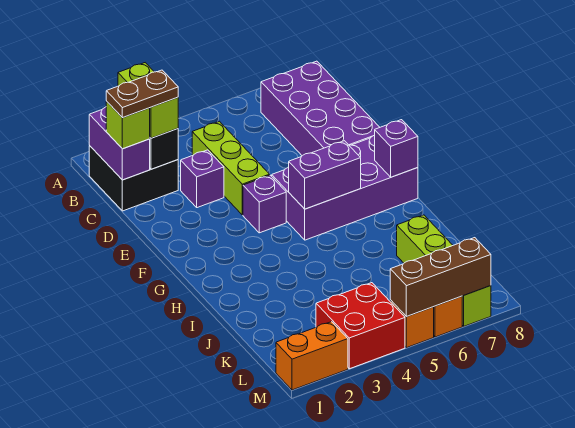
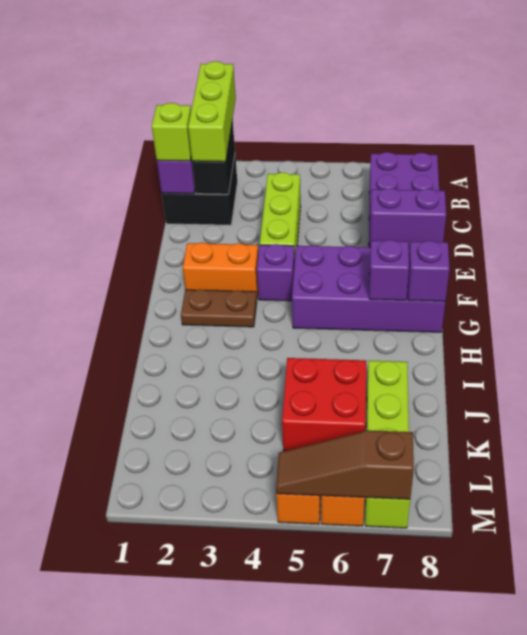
lime brick B2:C2 level 3 -> lime brick A2:C2 level 3
brown plate C1:C2 level 4 -> brown plate G2:G3 level 1
purple brick D3 level 1 -> purple brick G7 level 2
purple brick G5:G6 level 2 -> purple brick E7:E8 level 2
red brick L3:M4 level 1 -> red brick J5:K6 level 1
orange brick M1:M2 level 1 -> orange brick F2:F3 level 1
brown brick M5:M7 level 2 -> brown slope M5:M7 level 2 top 7

